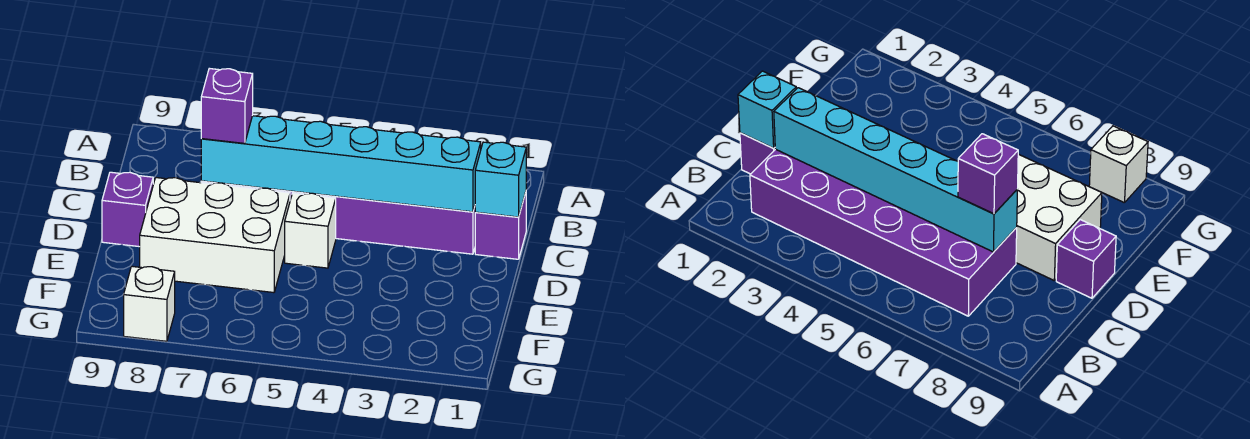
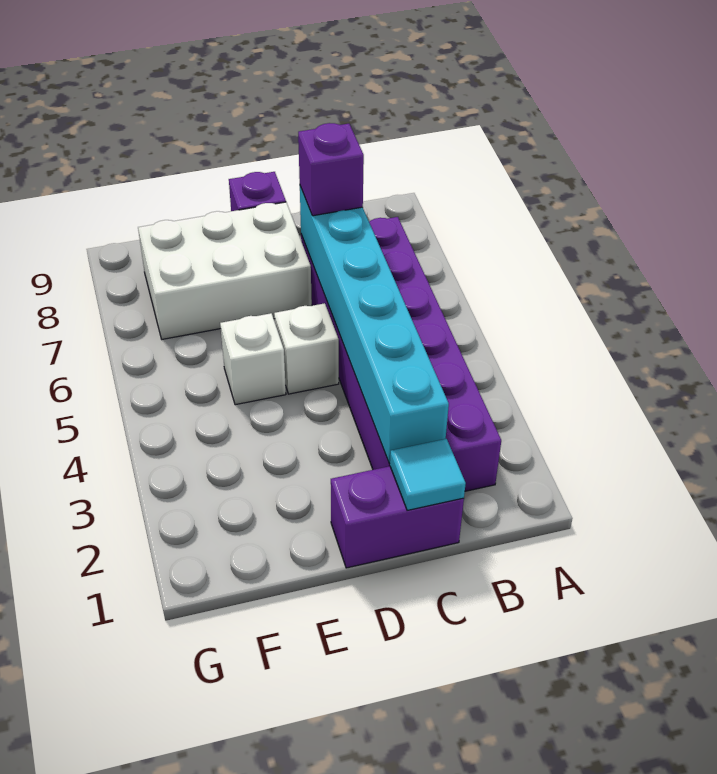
purple brick C1 level 1 -> purple brick C1:D1 level 1
cyan brick C1 level 2 -> cyan tile C1 level 2
white brick D6:E8 level 1 -> white brick D7:F8 level 1
white brick G8 level 1 -> white brick E5 level 1

